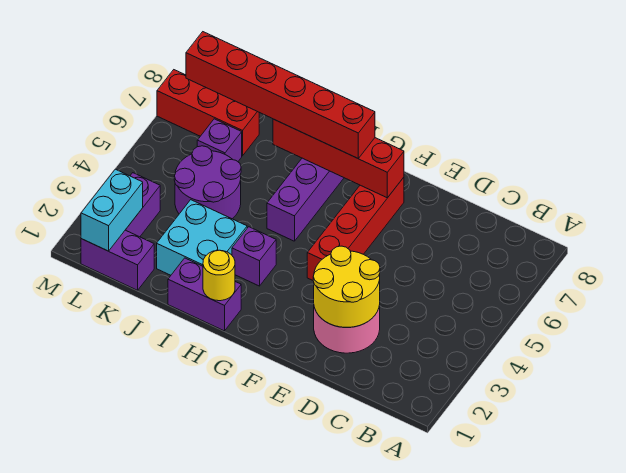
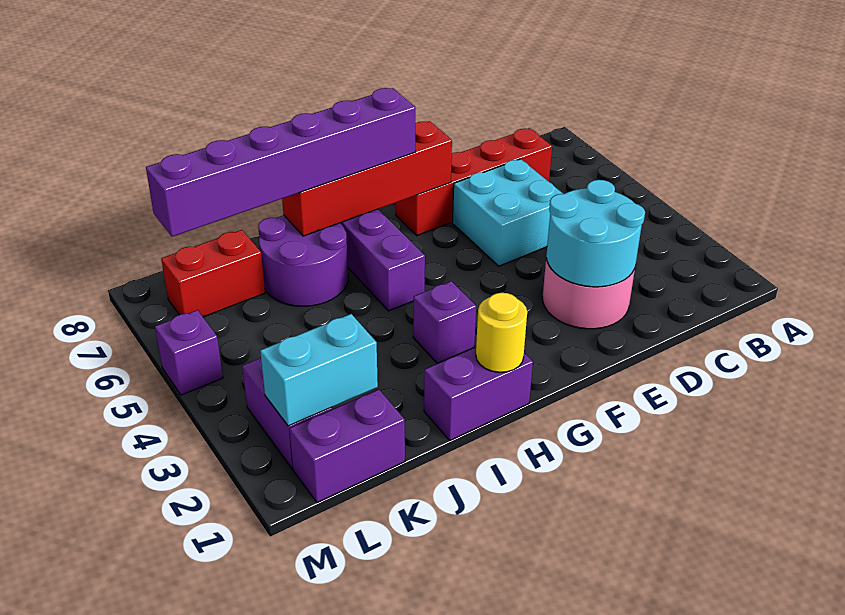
yellow round brick D2:E3 level 2 -> cyan round brick D2:E3 level 2
red brick F4:F7 level 1 -> red brick C7:F7 level 1
red brick G7:L7 level 3 -> purple brick G7:L7 level 3
cyan brick I2:J3 level 1 -> cyan brick D5:E6 level 1
purple round brick J4:K5 level 1 -> purple round brick I6:J7 level 1
purple brick K6 level 1 -> purple brick M5 level 1
red brick K7:M7 level 1 -> red brick K7:L7 level 1
cyan brick L1:L2 level 2 -> cyan brick K2:L2 level 2

